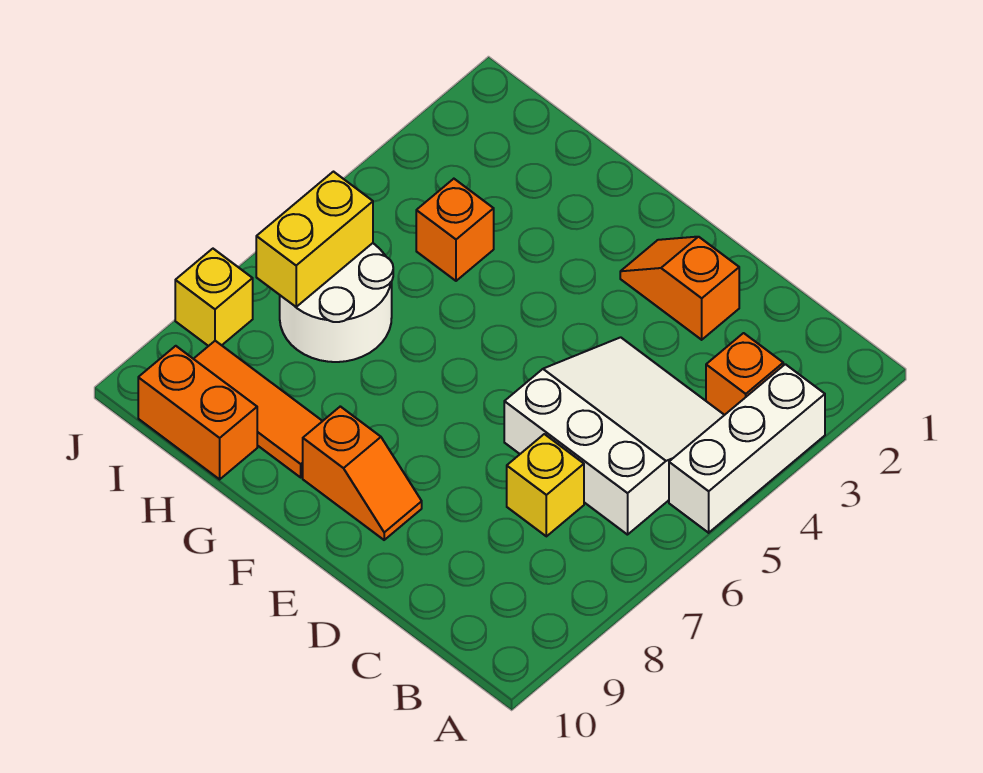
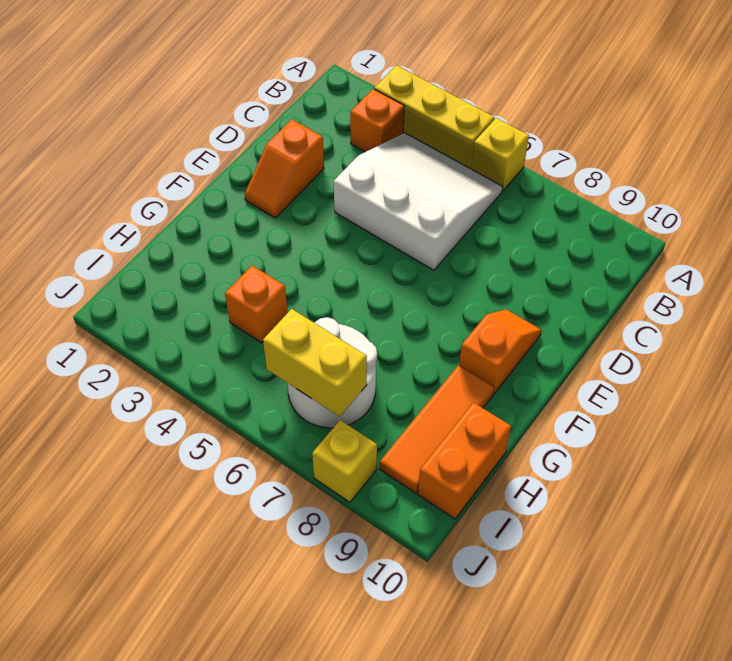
white brick A3:A5 level 1 -> yellow brick A3:A5 level 1
white slope B4:D6 level 1 top 6 -> white slope B4:D6 level 1 top D
yellow brick C7 level 1 -> yellow brick A6 level 1

